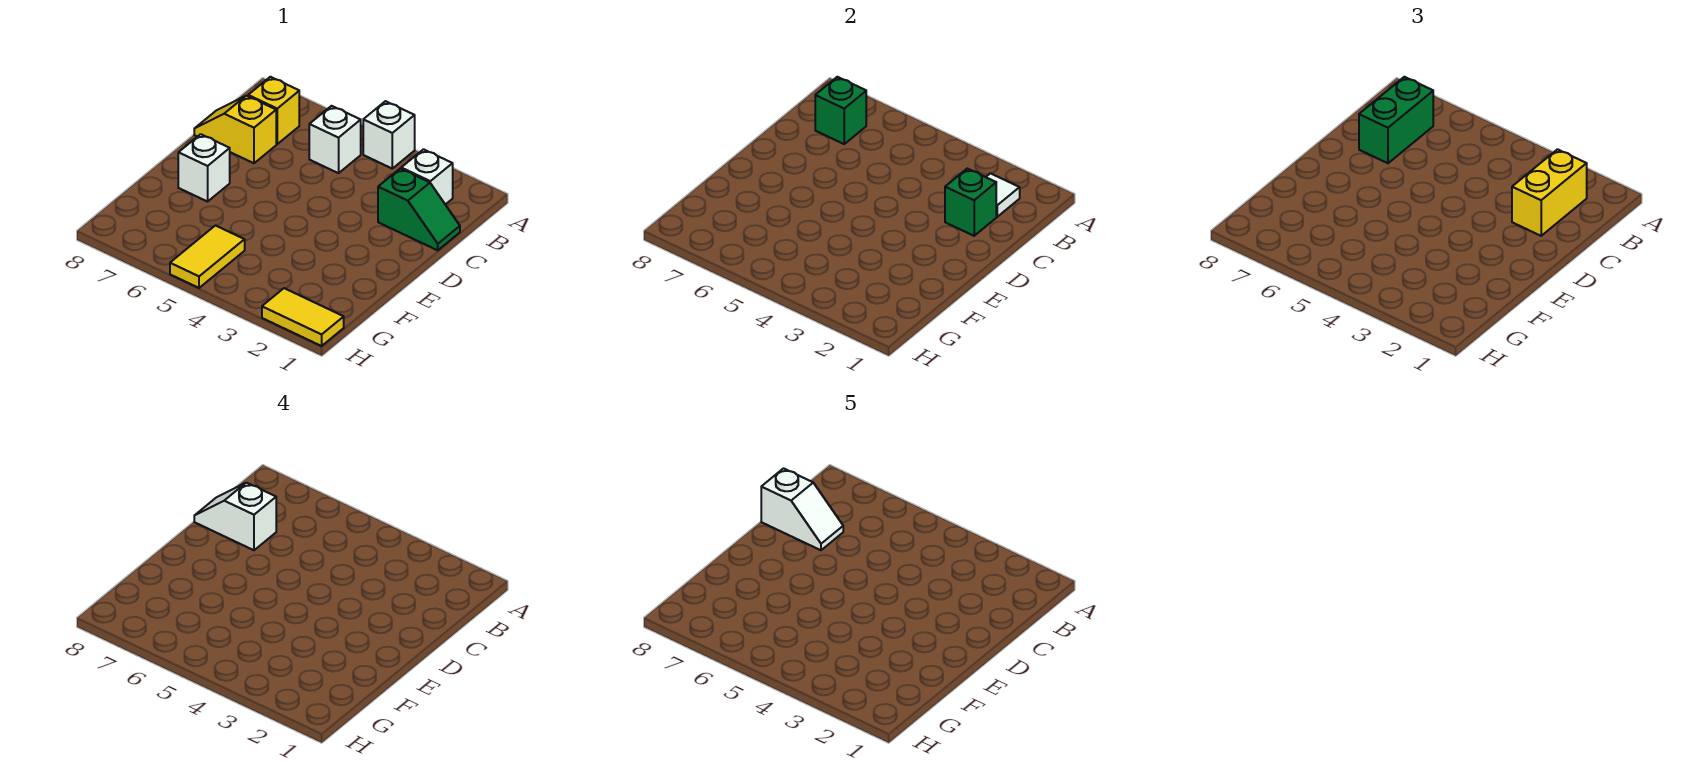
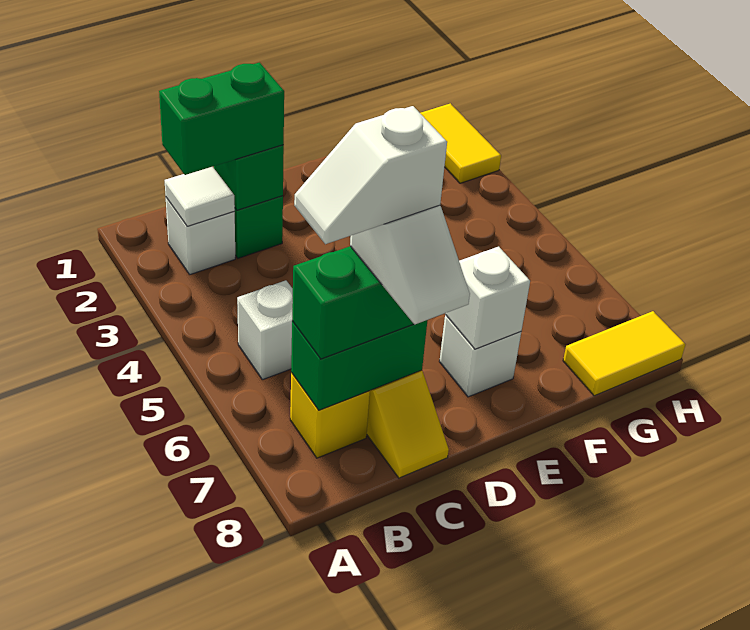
white brick A4 level 1 -> white brick E7 level 2
yellow brick B2:C2 level 3 -> green brick B2:C2 level 3
green brick B7 level 2 -> green brick B7:C7 level 2
white slope C7:C8 level 5 top 8 -> white slope B7:C7 level 5 top C
yellow tile G5:H5 level 1 -> yellow tile G8:H8 level 1

